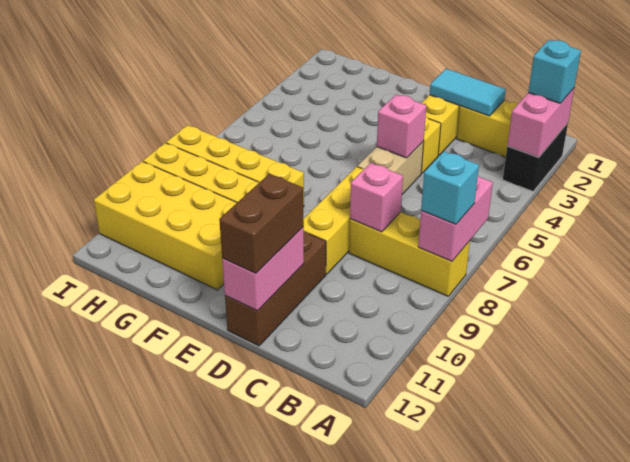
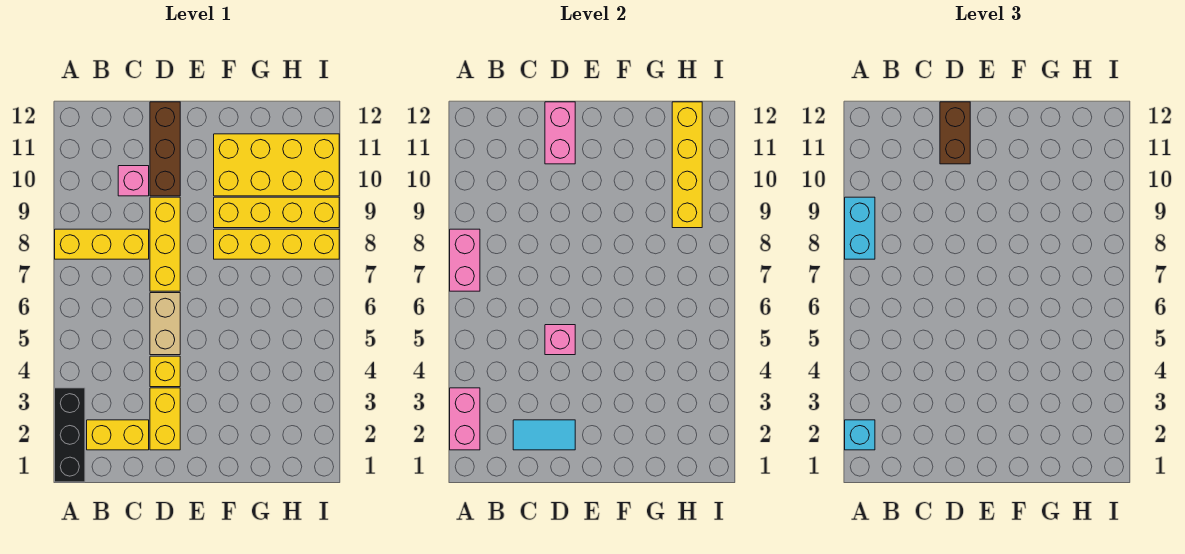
black brick A2:A3 level 1 -> black brick A1:A3 level 1
cyan brick A8 level 3 -> cyan brick A8:A9 level 3
pink brick C8 level 2 -> pink brick C10 level 1
none -> yellow brick H9:H12 level 2

